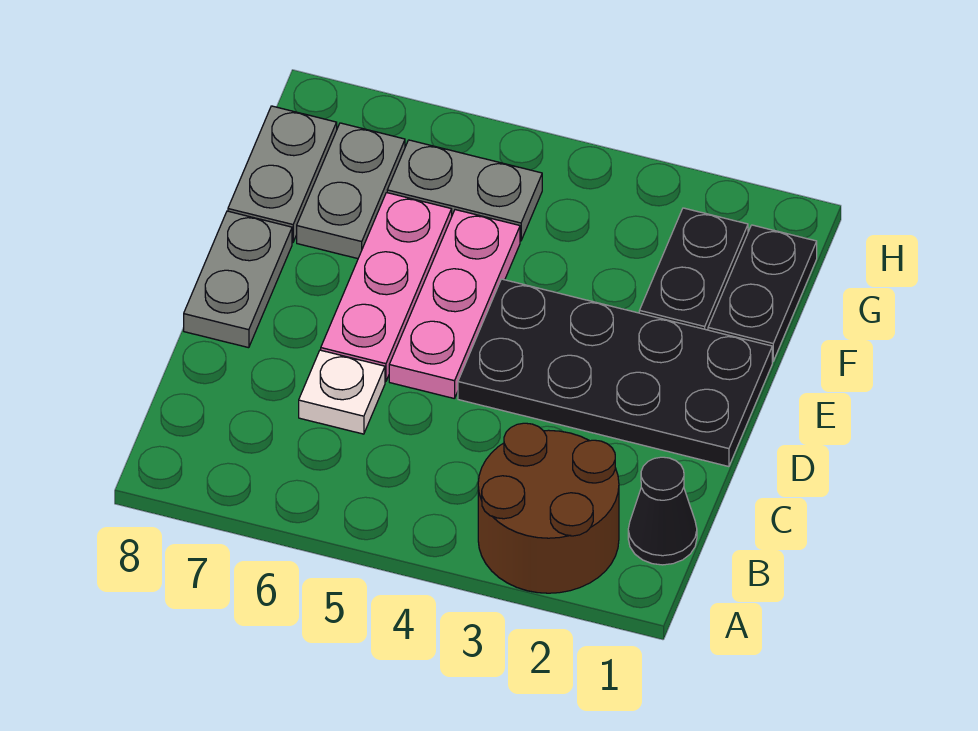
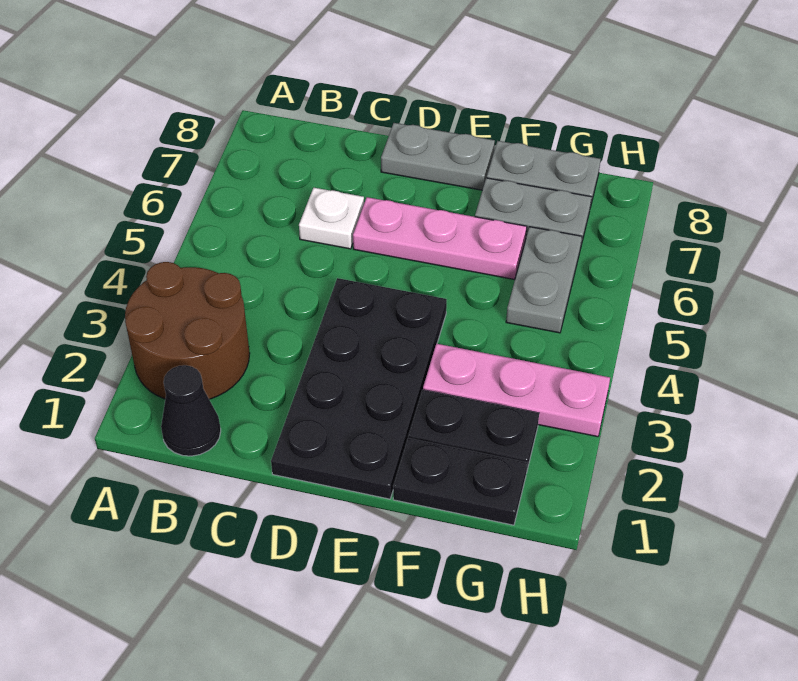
pink plate D5:F5 level 1 -> pink plate F3:H3 level 1

